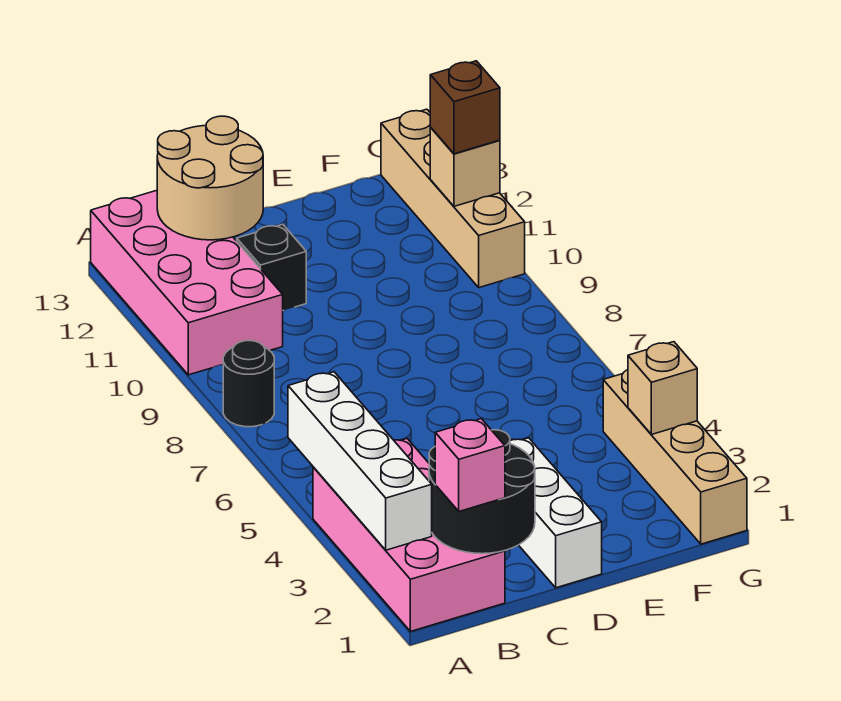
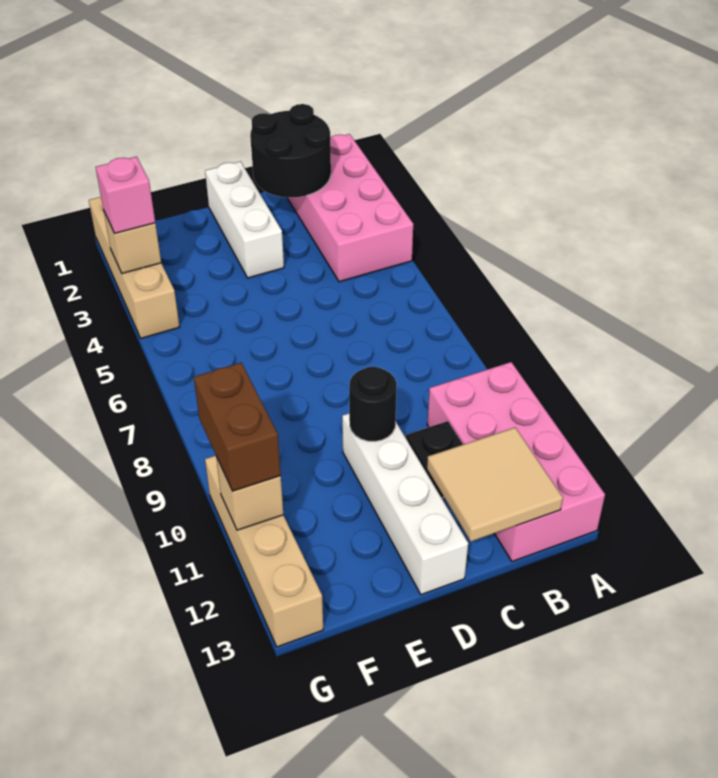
white brick A2:A5 level 2 -> white brick D10:D13 level 1
black round brick A8 level 1 -> black round brick D10 level 2
pink brick B1 level 3 -> pink brick G3 level 3
tan round brick B12:C13 level 2 -> tan tile B12:C13 level 2
brown brick G11 level 3 -> brown brick G10:G11 level 3

